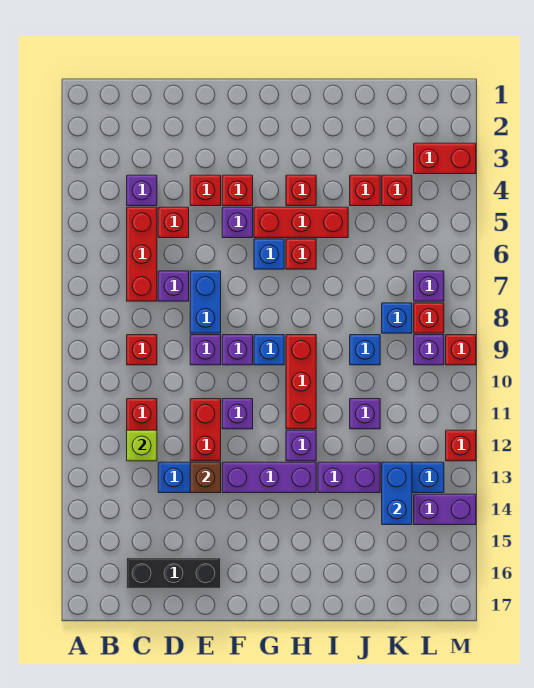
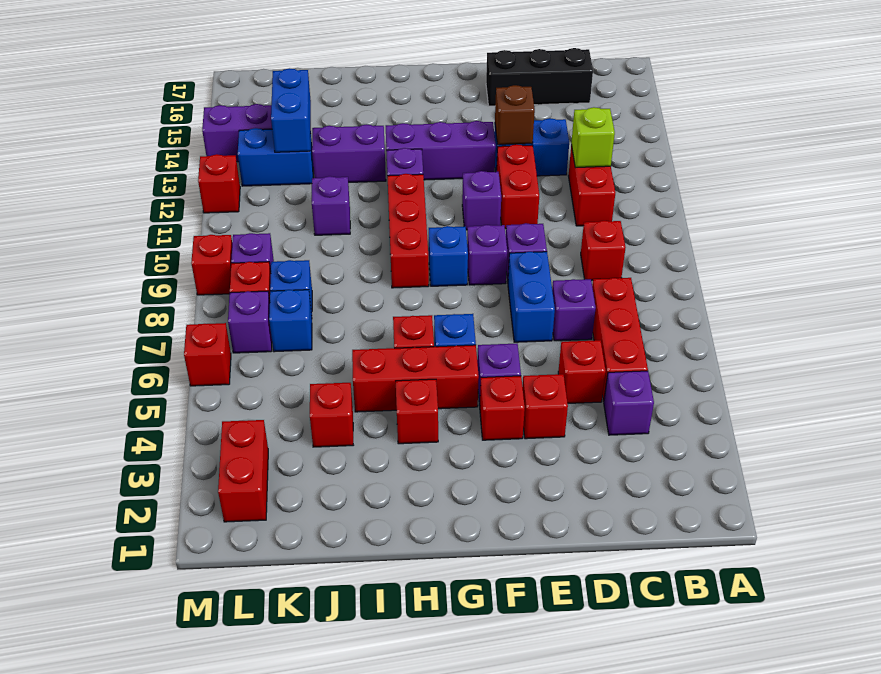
blue brick J9 level 1 -> blue brick K7 level 1
red brick K4 level 1 -> red brick M6 level 1
red brick L3:M3 level 1 -> red brick L2:L3 level 1

